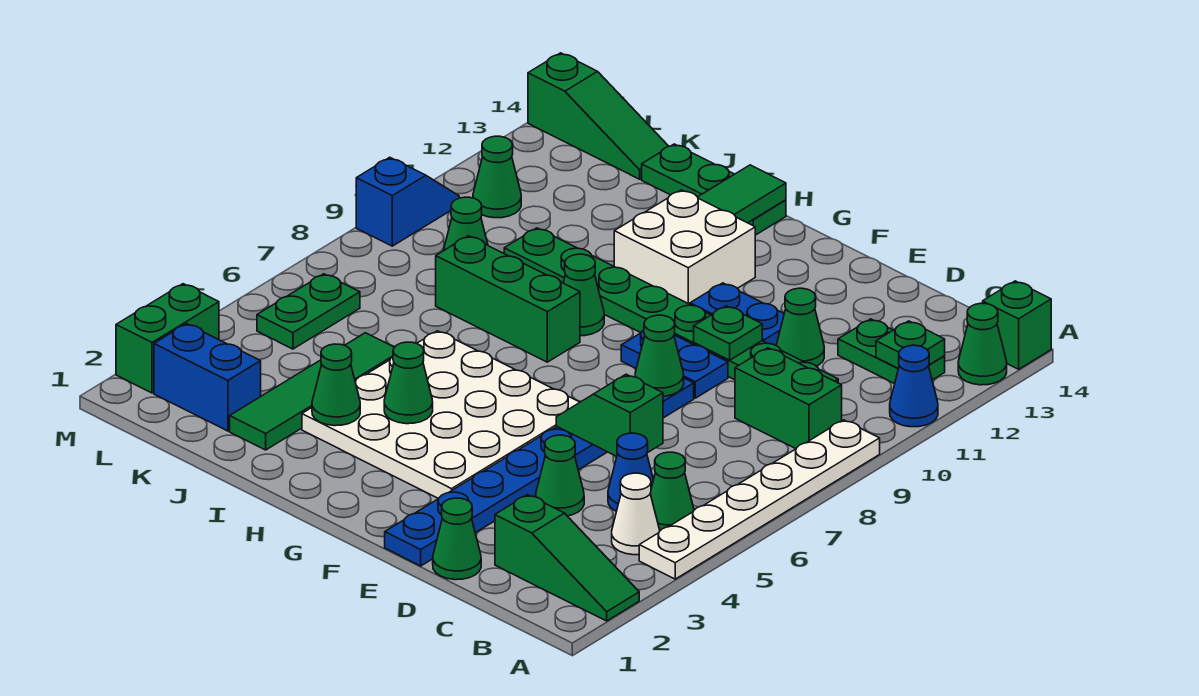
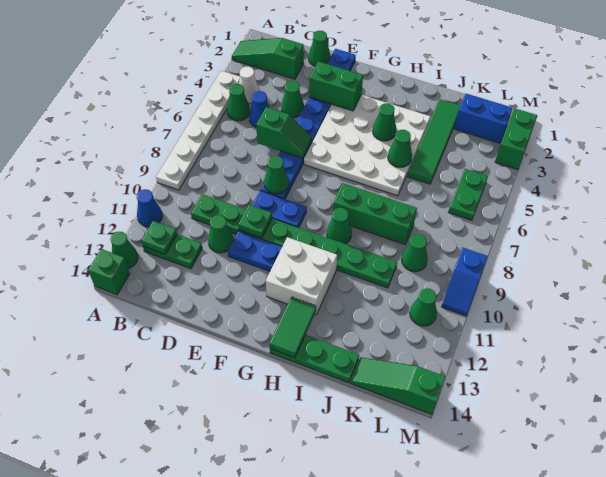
green brick B9:C9 level 1 -> green brick E3:F3 level 2
green cone I3 level 2 -> green cone I5 level 2

